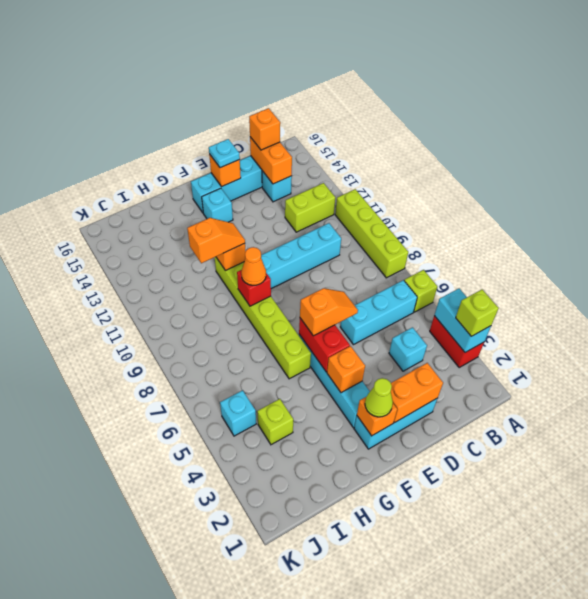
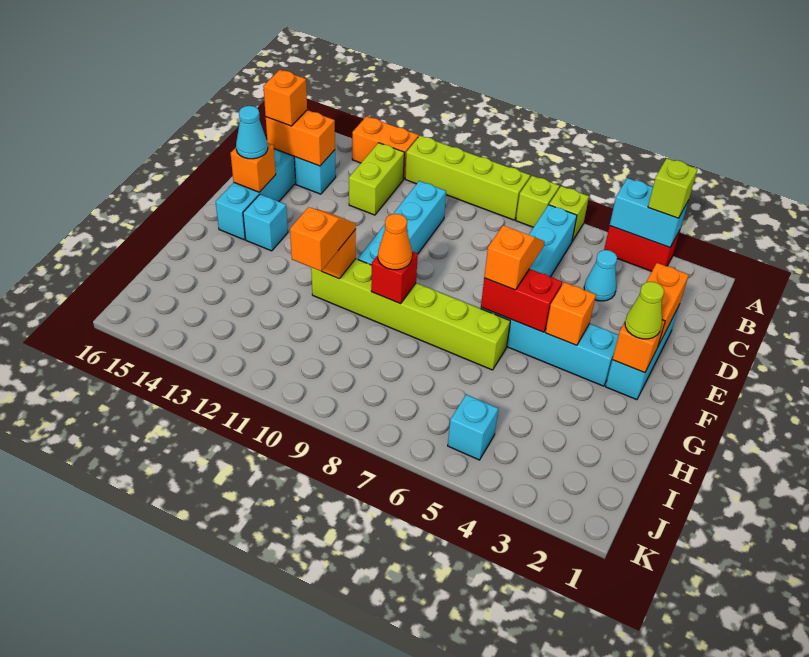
none -> orange brick A12:A13 level 1
cyan brick C4 level 1 -> cyan cone C4 level 1
cyan plate E15 level 3 -> cyan cone E15 level 3
lime brick I4 level 1 -> lime brick A7 level 1

